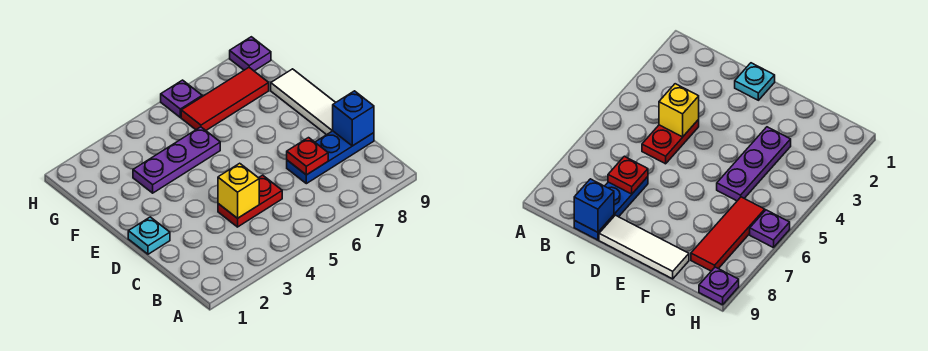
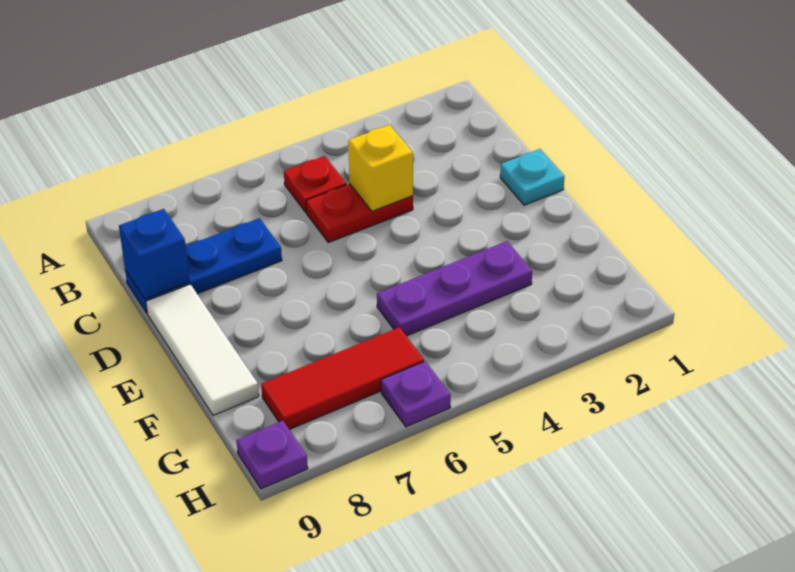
red plate C7 level 2 -> red plate B5 level 1

